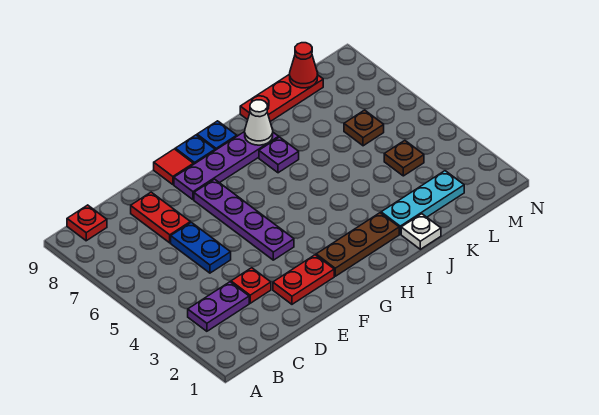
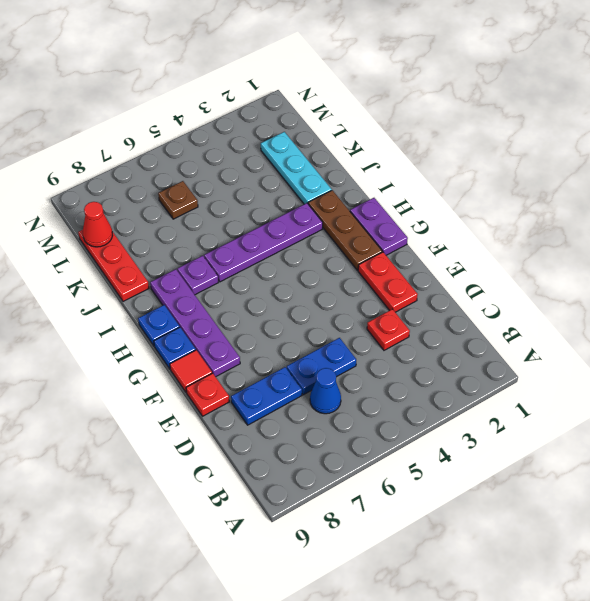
purple plate B3:C3 level 1 -> purple plate G1:H1 level 1
red plate B9 level 1 -> red plate E9 level 1
none -> blue cone C6 level 1
red plate D7:D8 level 1 -> blue plate D7:D8 level 1
purple plate F4:F7 level 1 -> purple plate I3:I6 level 1
white cone I8 level 2 -> none
white plate J1 level 1 -> none
brown plate L4 level 1 -> none

